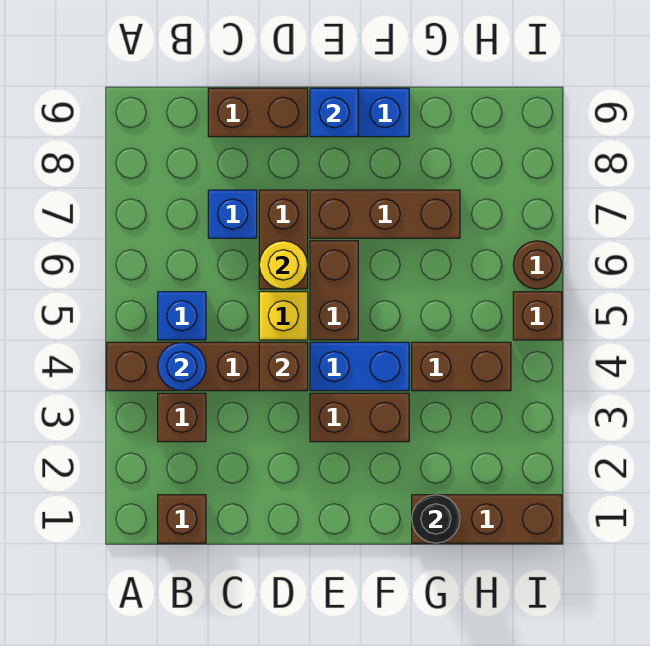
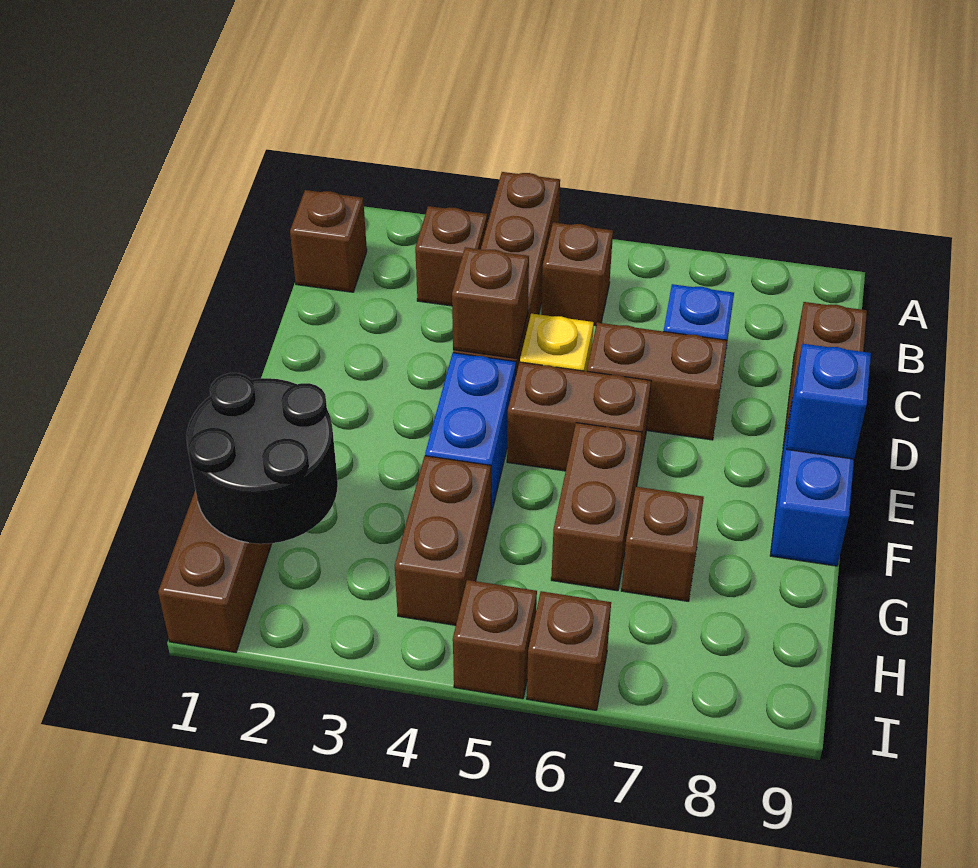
blue round brick B4 level 2 -> none
blue brick B5 level 1 -> brown brick B5 level 1
yellow round brick D6 level 2 -> none
brown brick E3:F3 level 1 -> brown brick F6:G6 level 1
brown brick E7:G7 level 1 -> brown brick G7 level 1
black round brick G1 level 2 -> black round brick G1:H2 level 2
brown round brick I6 level 1 -> brown brick I6 level 1

